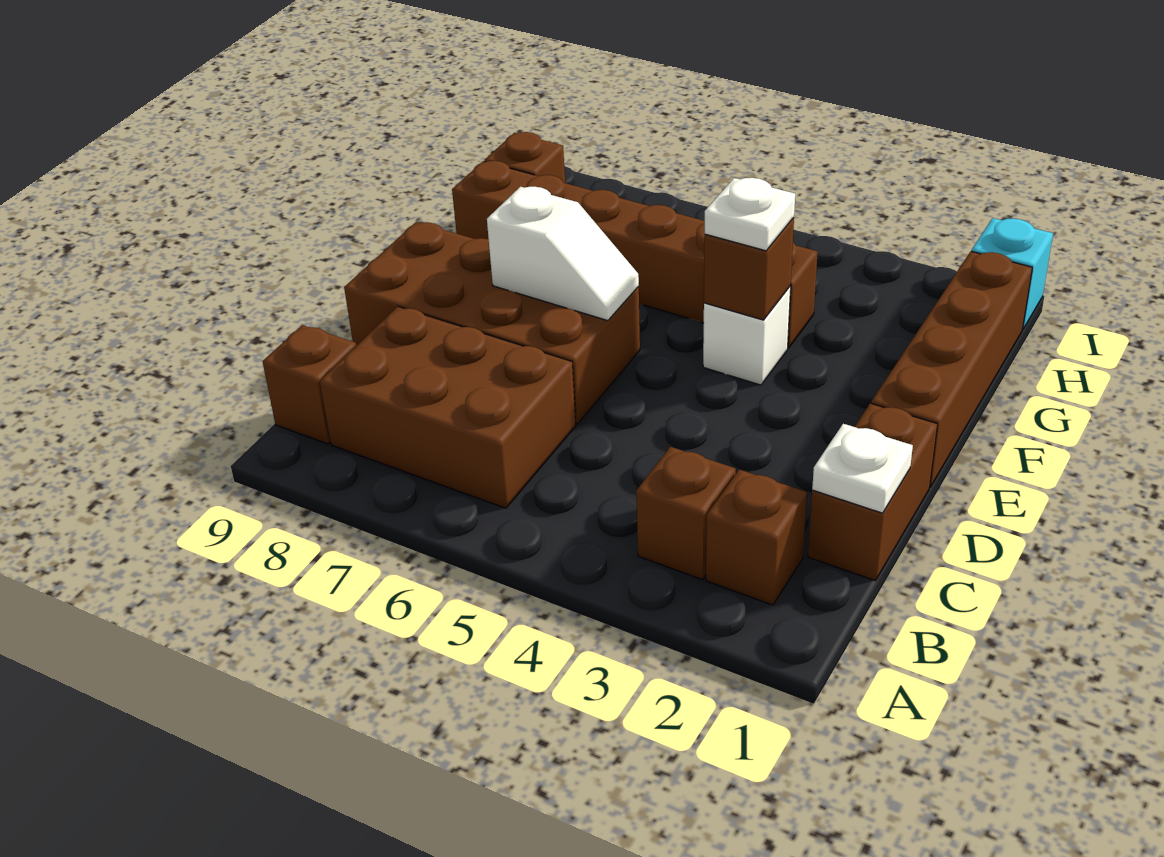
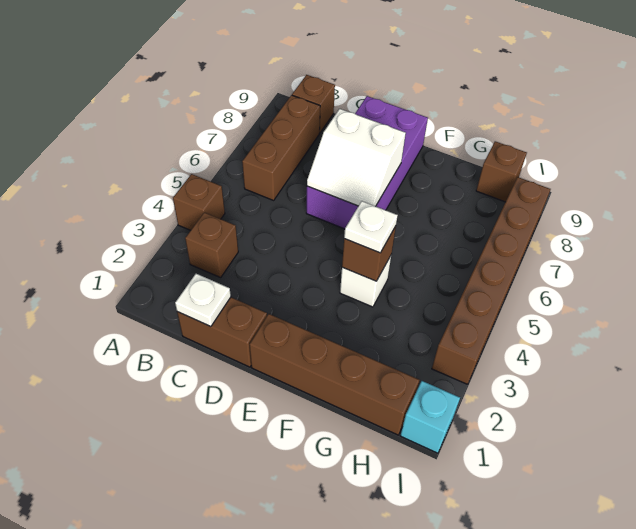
brown brick B2 level 1 -> brown brick A4 level 1
brown brick B6:C8 level 1 -> brown brick B6:B8 level 1
brown brick D6:E9 level 1 -> purple brick D6:E9 level 1
white slope E6:E7 level 2 top 7 -> white slope D6:E7 level 2 top 7
brown brick G4:G9 level 1 -> brown brick I3:I8 level 1

